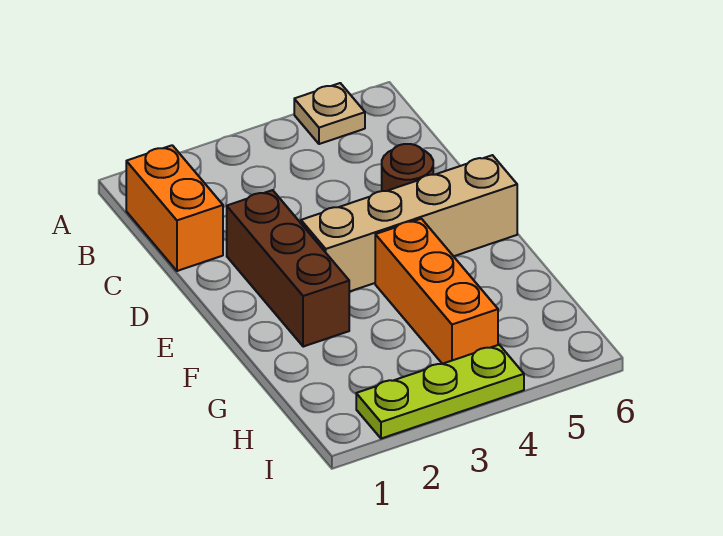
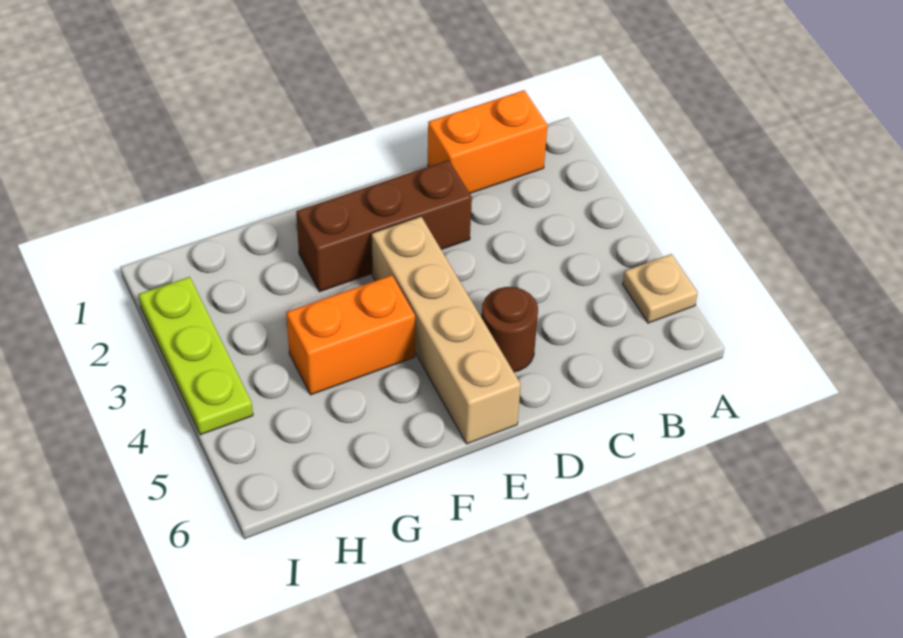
orange brick F4:H4 level 1 -> orange brick F4:G4 level 1

